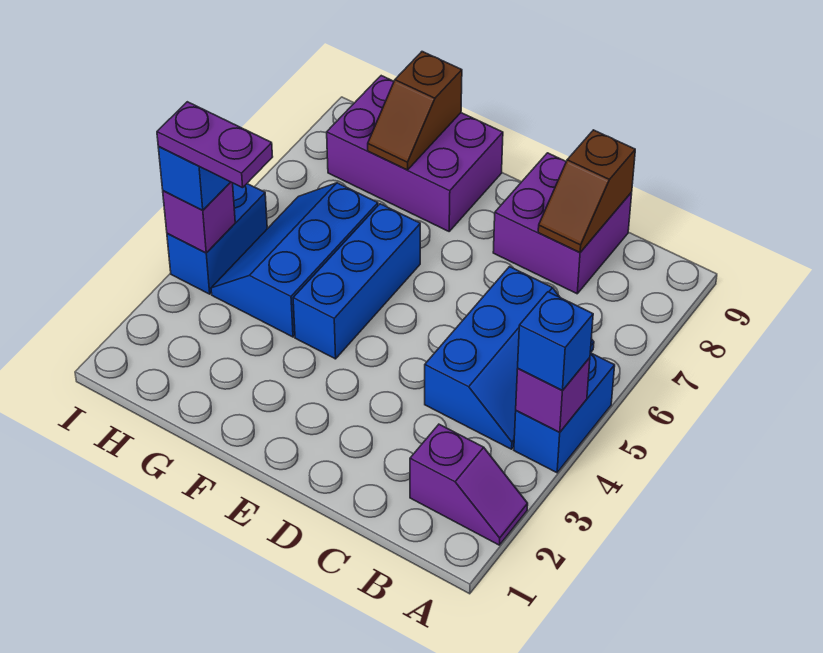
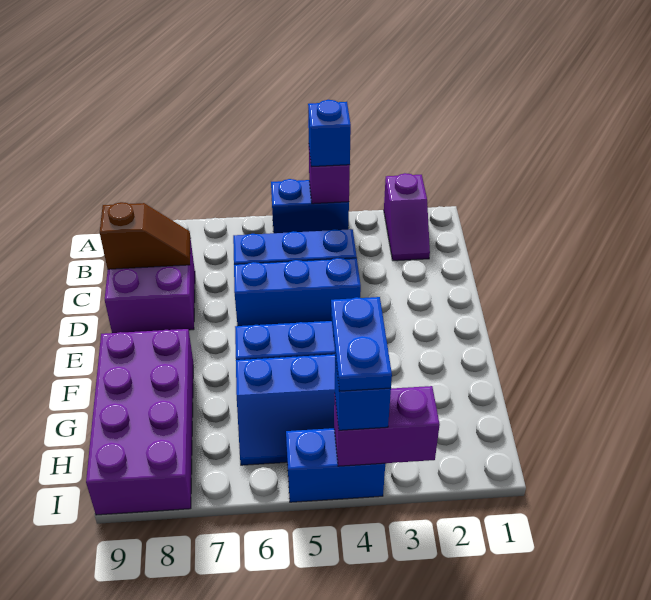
purple slope A2:B2 level 1 top B -> purple slope A2:B2 level 1 top A
none -> blue brick D4:D6 level 1
purple brick F8:H9 level 1 -> purple brick F8:I9 level 1
brown slope G8:G9 level 2 top 9 -> none
purple plate H4:I4 level 4 -> blue plate H4:I4 level 4
purple brick I4 level 2 -> purple brick I3:I4 level 2

